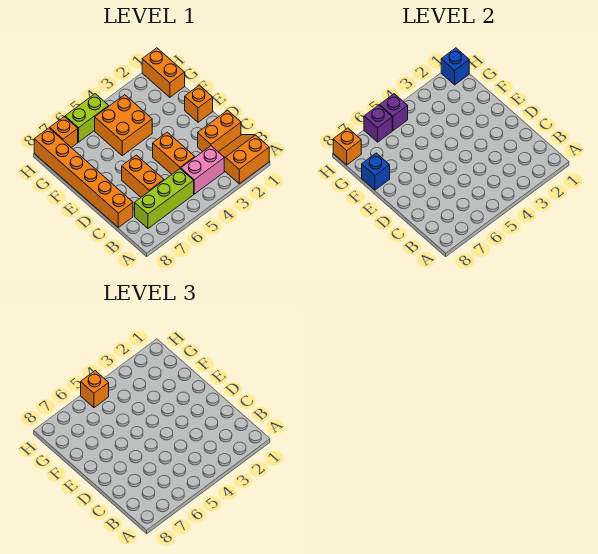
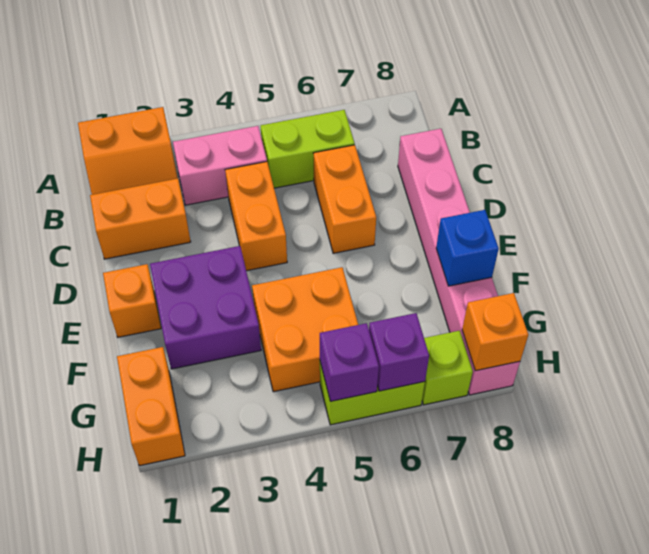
lime brick B5:B7 level 1 -> lime brick B5:B6 level 1
orange brick C8:H8 level 1 -> pink brick C8:H8 level 1
none -> purple brick E2:F3 level 1
blue brick H1 level 2 -> none
orange brick H5 level 3 -> none
orange brick H7 level 1 -> lime brick H7 level 1

